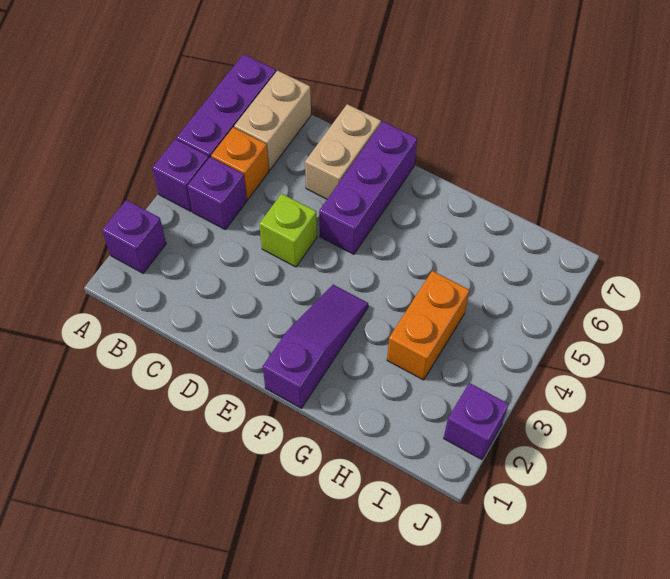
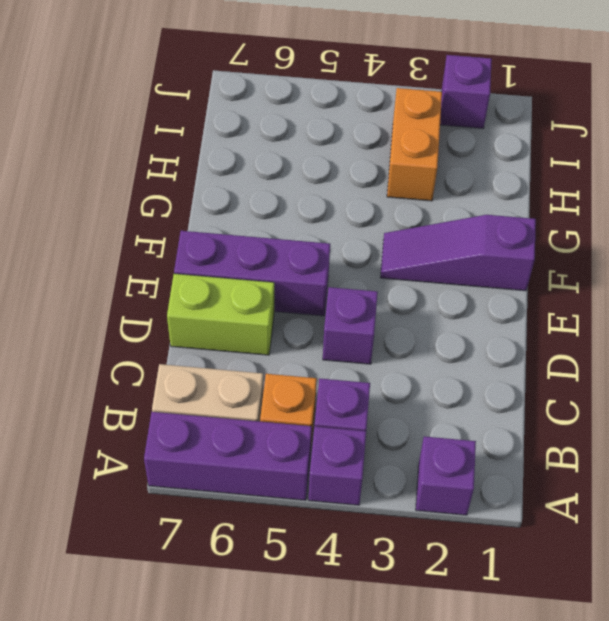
lime brick D4 level 1 -> purple brick D4 level 1
tan brick D6:D7 level 1 -> lime brick D6:D7 level 1
orange brick H3:H4 level 1 -> orange brick H3:I3 level 1

